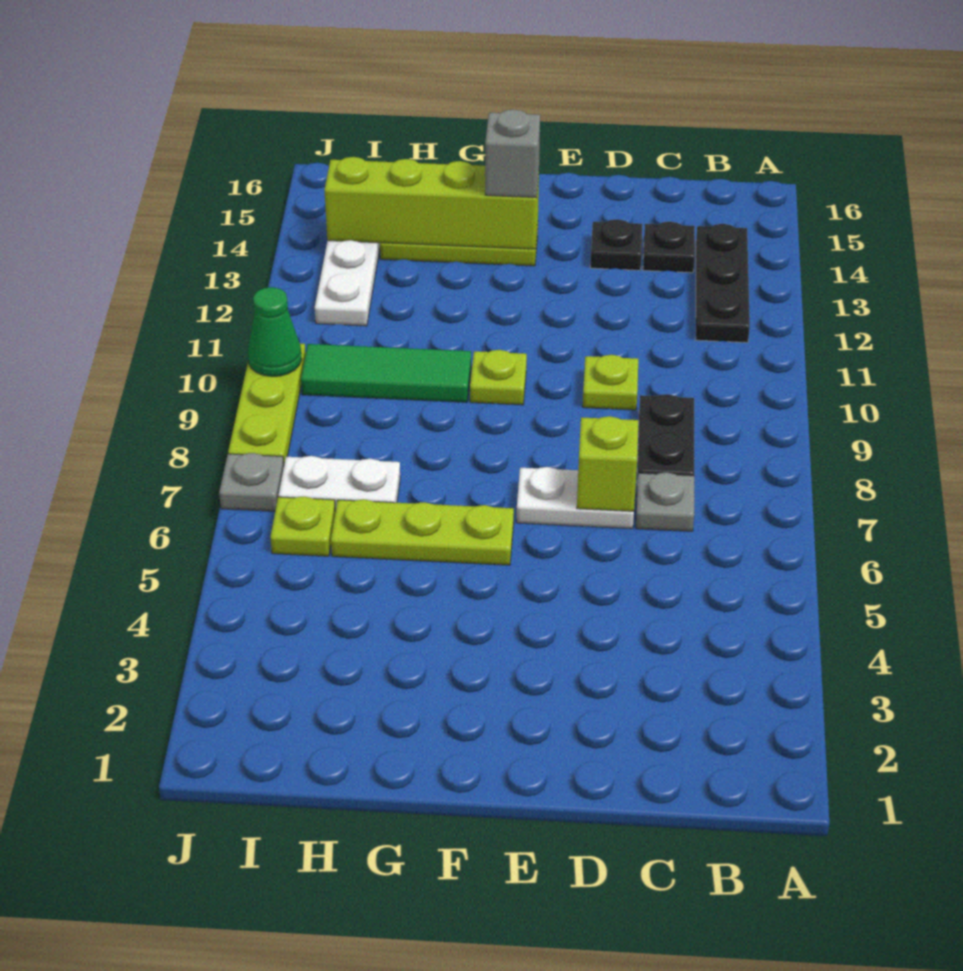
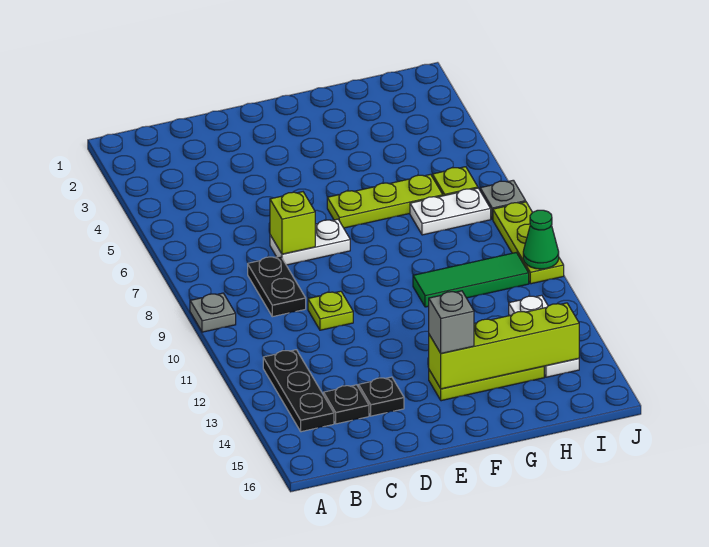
grey plate C7 level 1 -> grey plate A9 level 1
lime plate F10 level 1 -> none

